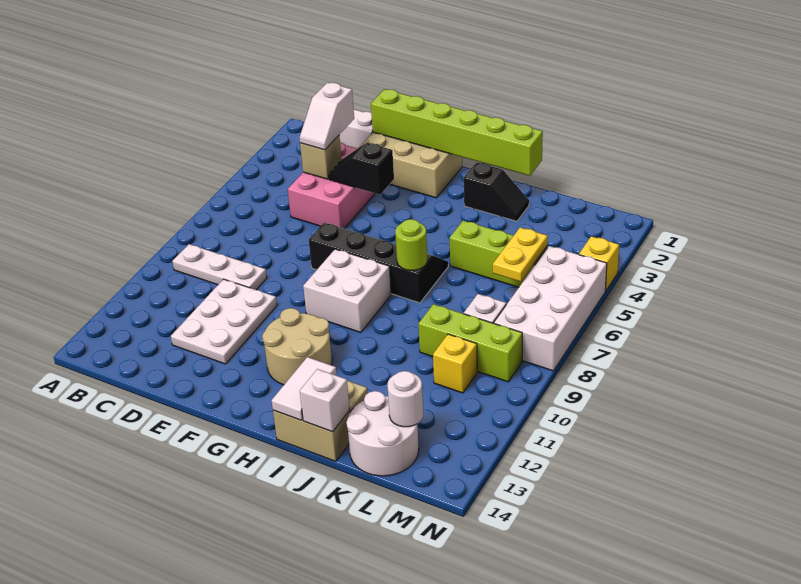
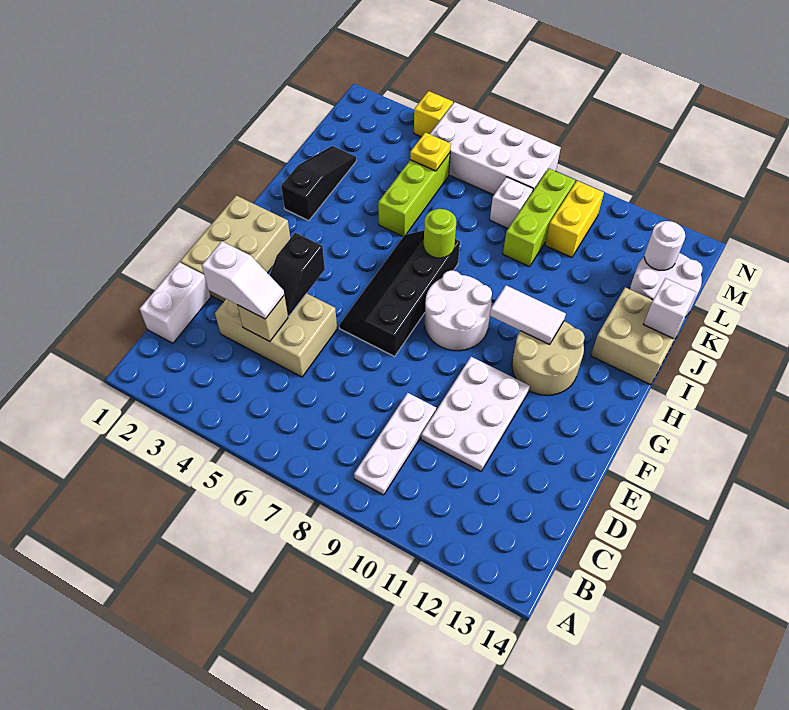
pink brick D3:E5 level 1 -> tan brick D3:E5 level 1
white plate D10:E12 level 1 -> white plate D10:F11 level 1
lime brick E1:J1 level 2 -> none
white brick G8:H9 level 1 -> white round brick G8:H9 level 1
black slope I2:J2 level 1 top I -> black slope I2:K2 level 1 top I
white tile I13:I14 level 2 -> white tile H10:H11 level 2
yellow plate L5:L6 level 2 -> yellow plate L5 level 2
yellow brick L10 level 1 -> yellow brick L10:M10 level 1

